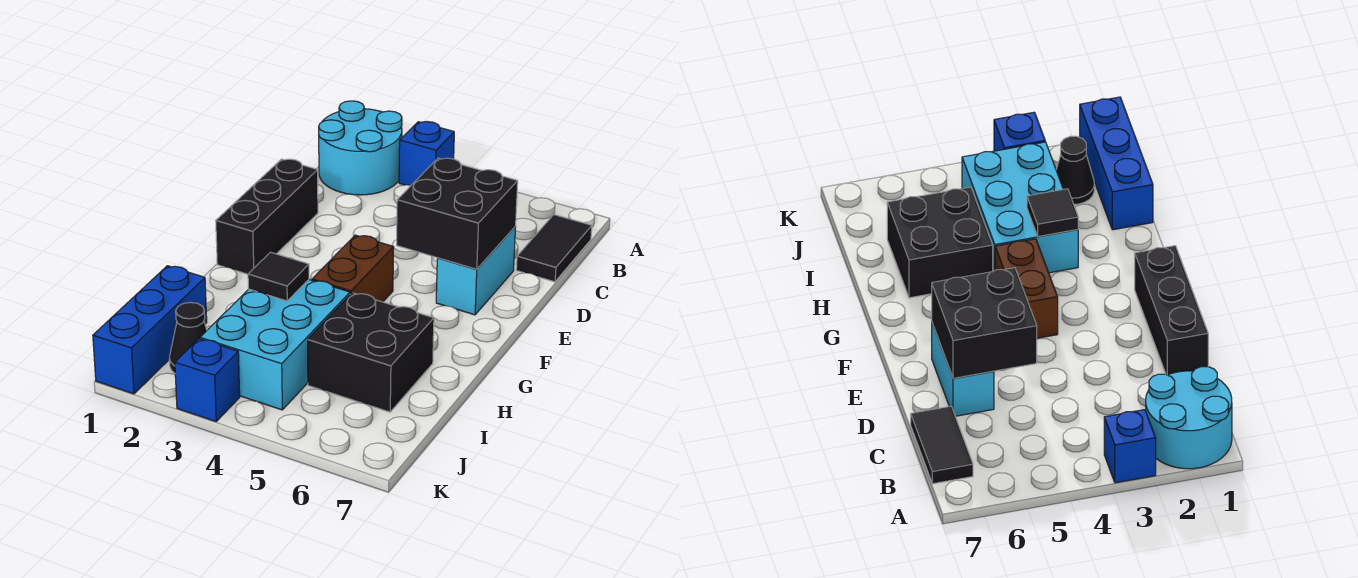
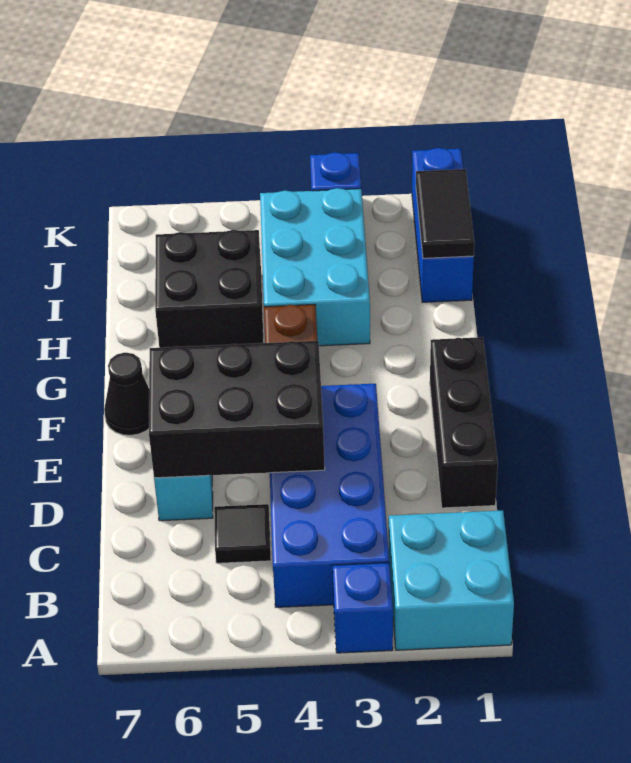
cyan round brick A1:B2 level 1 -> cyan brick A1:B2 level 1
none -> blue brick B3:E4 level 1
black tile B7:C7 level 1 -> black tile I1:J1 level 2
black brick D5:E6 level 2 -> black brick D4:E6 level 2
black tile H3 level 2 -> black tile C5 level 1
black cone J2 level 1 -> black cone F7 level 1

